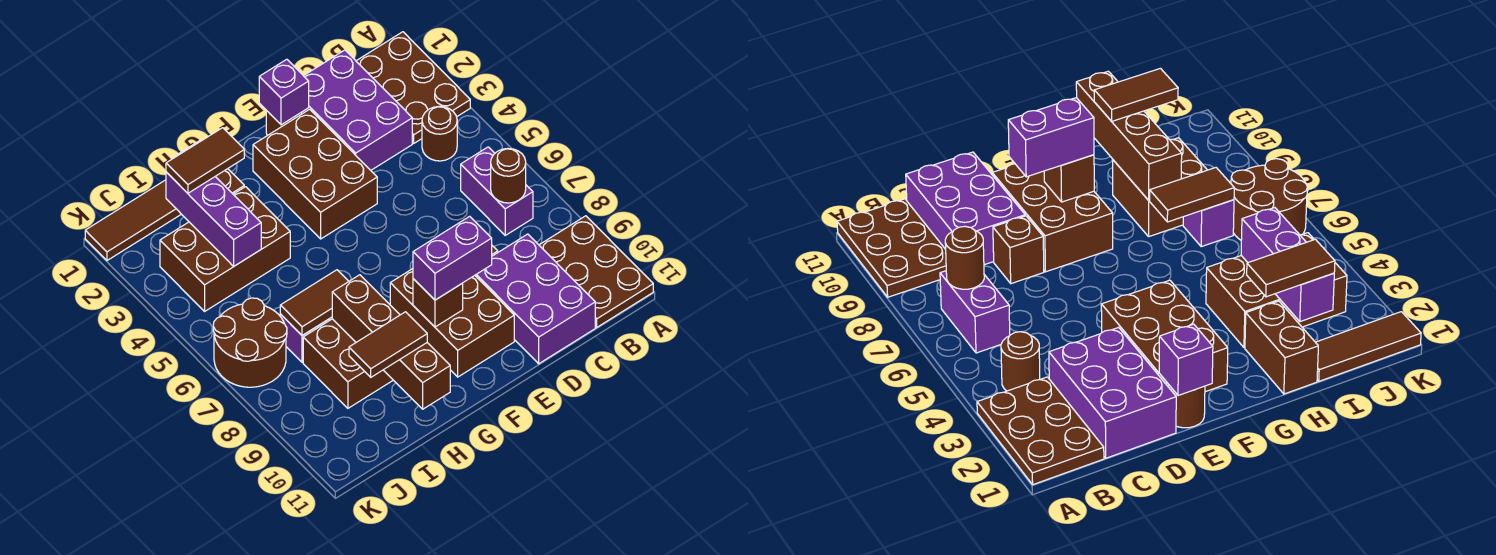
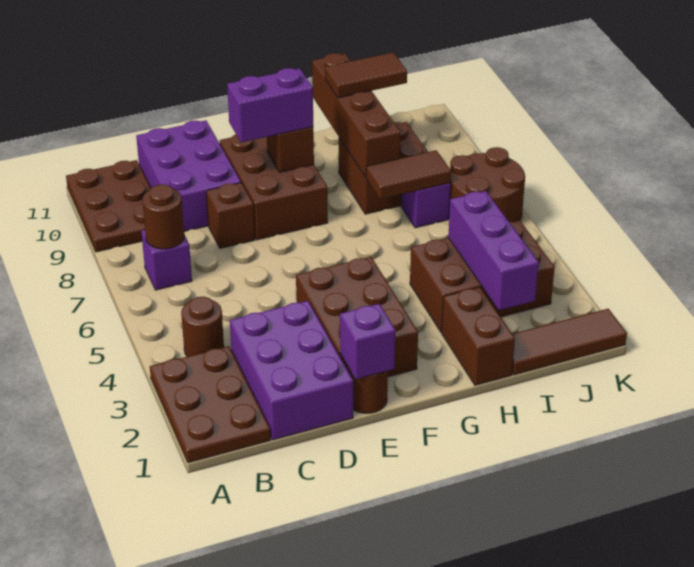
purple brick B6:B7 level 1 -> purple brick B7 level 1
brown tile H2:I2 level 3 -> none

